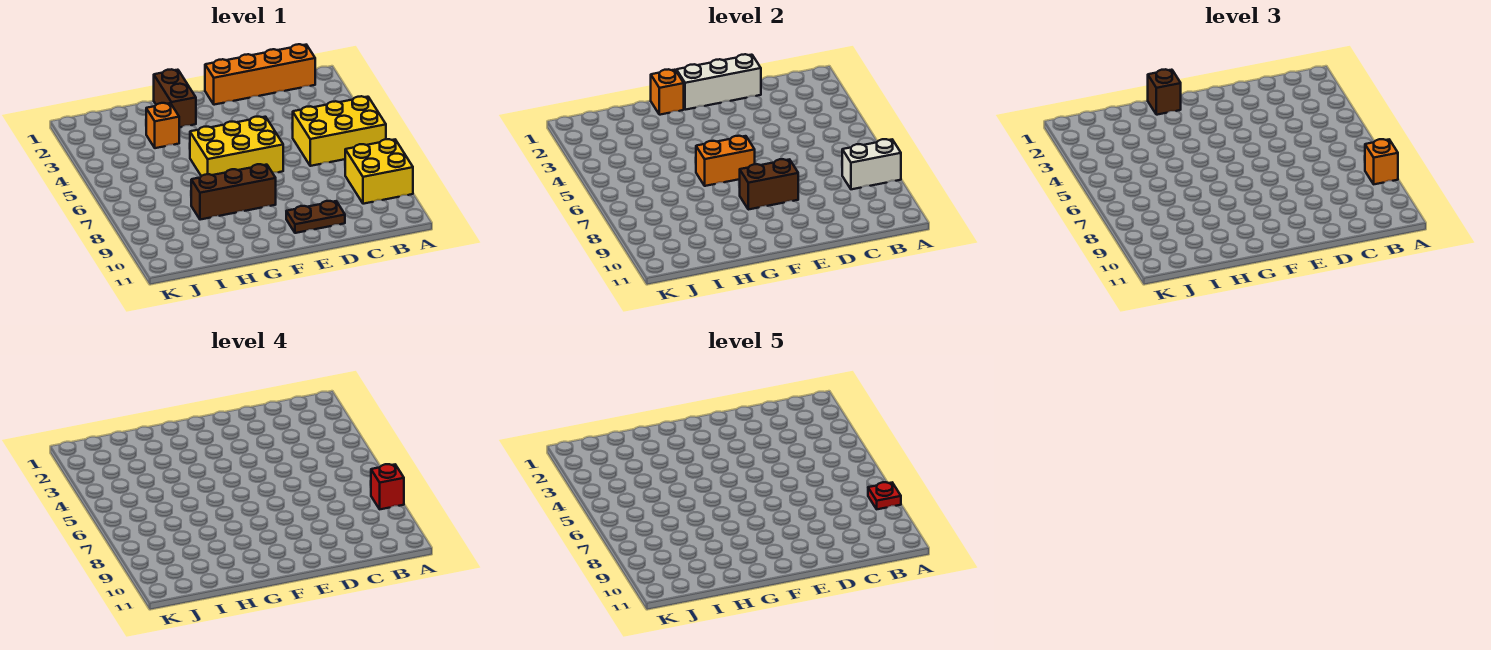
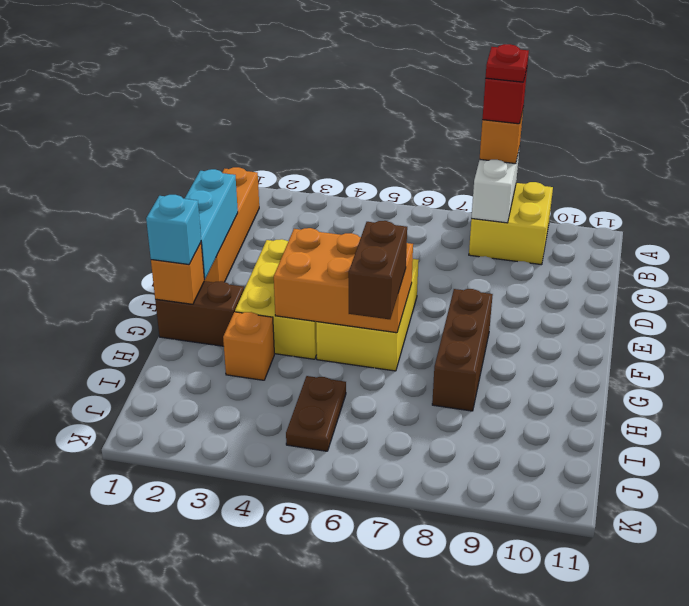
yellow brick A5:C6 level 1 -> yellow brick E3:G4 level 1
white brick D1:F1 level 2 -> cyan brick D1:F1 level 2
brown plate D10:E10 level 1 -> brown plate I5:J5 level 1
brown brick E8:F8 level 2 -> brown brick G6:H6 level 3
orange brick F6:G6 level 2 -> orange brick F4:G6 level 2
brown brick G1 level 3 -> cyan brick G1 level 3

